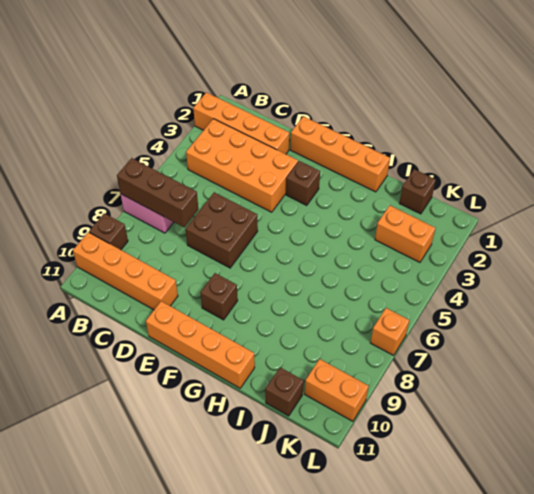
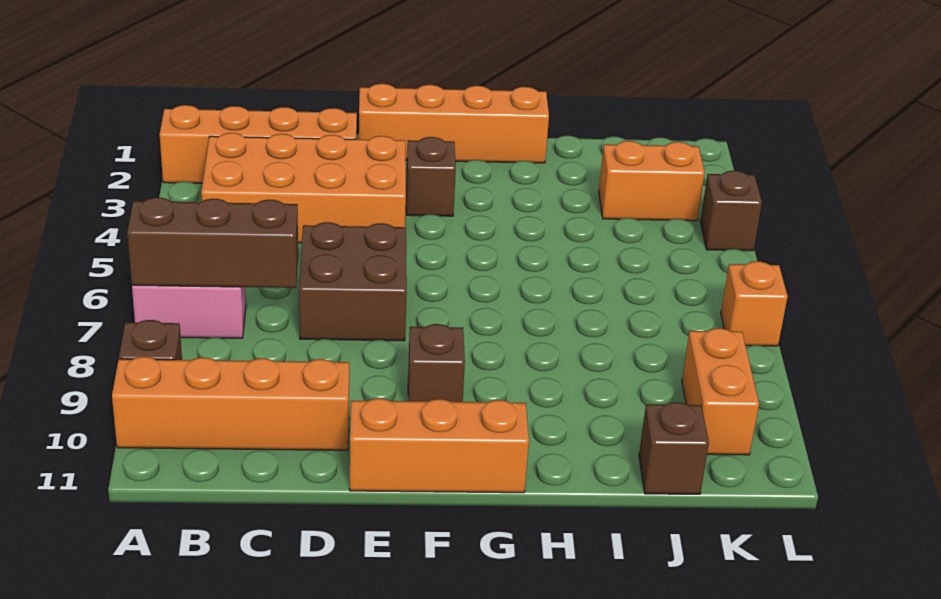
orange brick E11:H11 level 1 -> orange brick E11:G11 level 1
brown brick J1 level 1 -> brown brick L4 level 1
orange brick K10:L10 level 1 -> orange brick K9:K10 level 1

